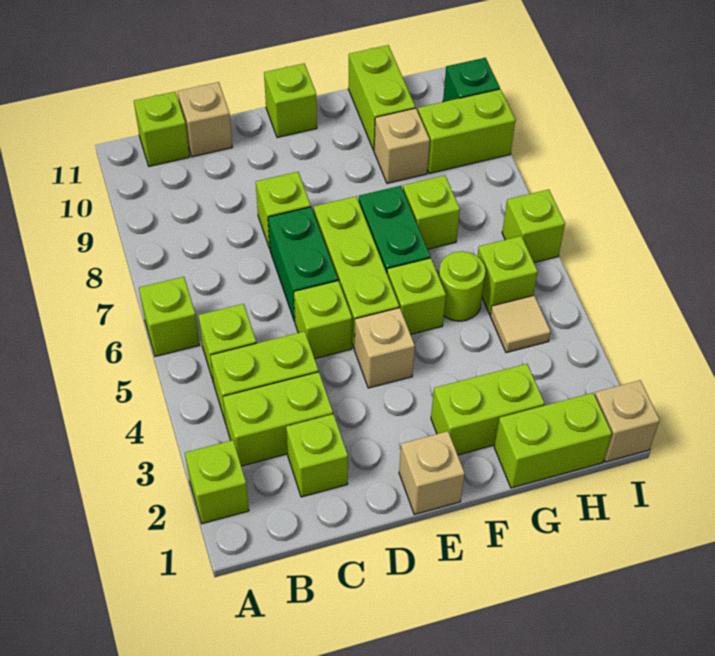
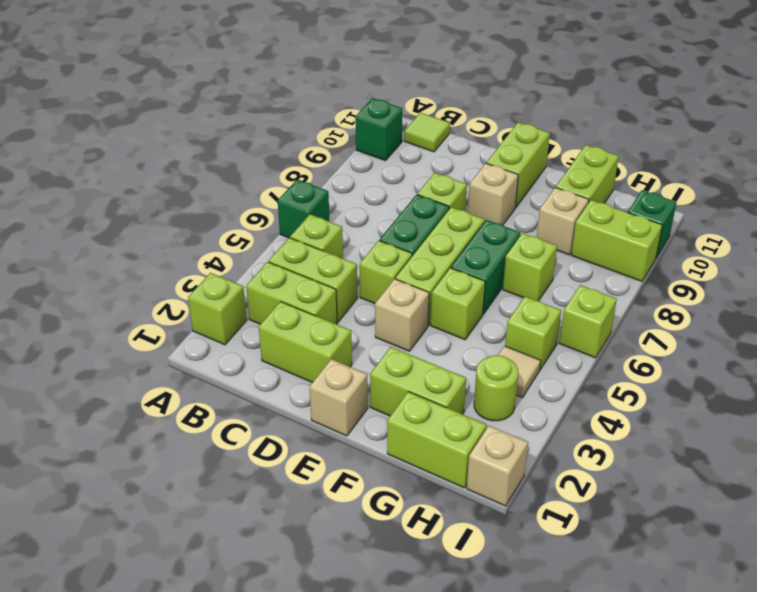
lime brick A6 level 1 -> green brick A6 level 1
none -> green brick A10 level 1
lime brick B11 level 1 -> lime tile B11 level 1
lime brick C2 level 1 -> lime brick C2:D2 level 1
tan brick C11 level 1 -> tan brick E9 level 1
lime brick E11 level 1 -> lime brick E10:E11 level 1
lime round brick G5 level 1 -> lime round brick H3 level 1

